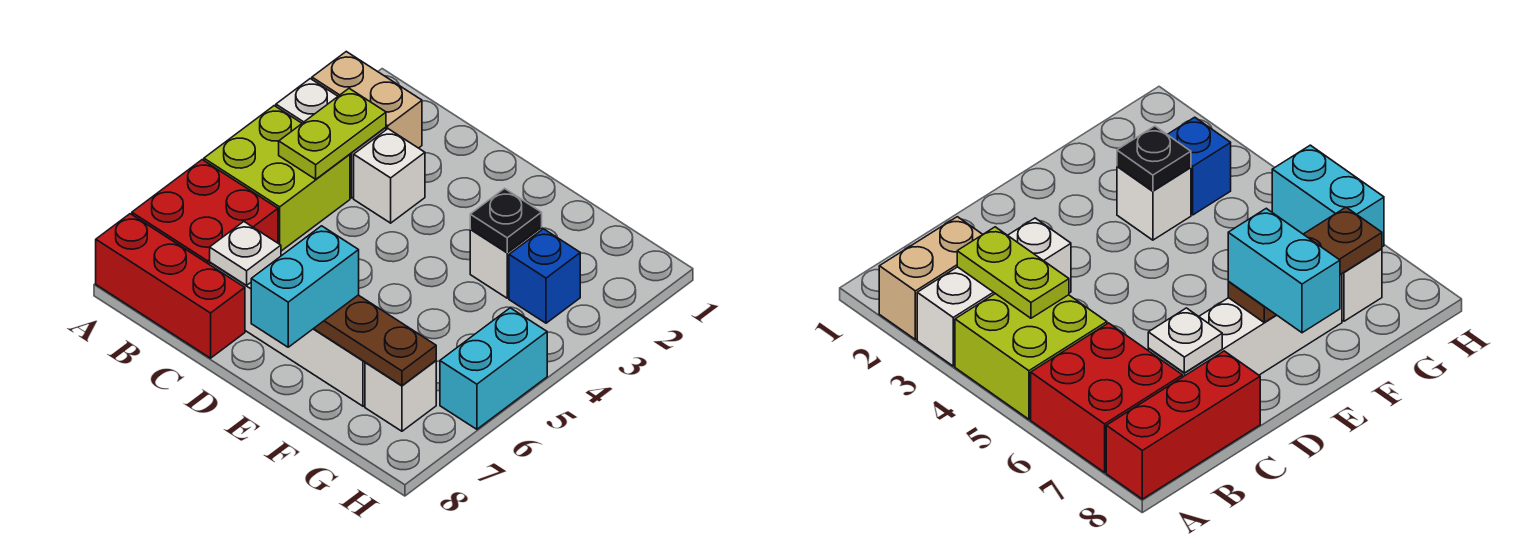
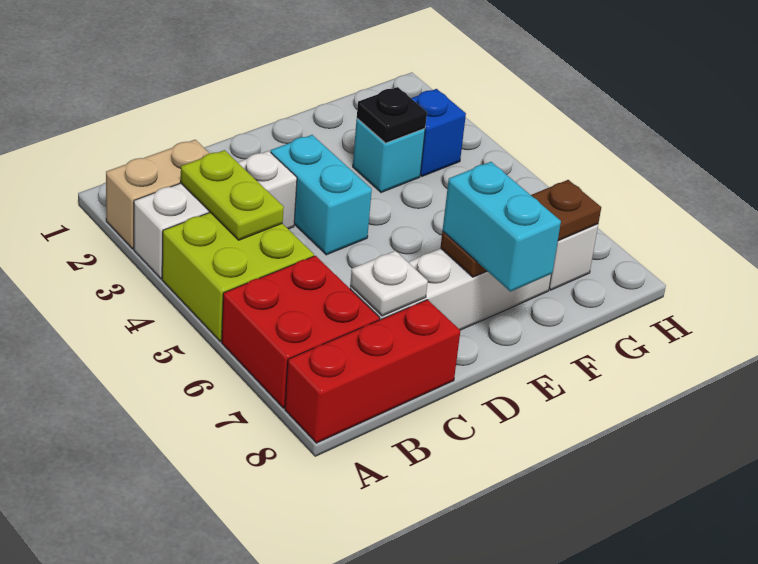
white brick F3 level 1 -> cyan brick F3 level 1
cyan brick H5:H6 level 1 -> cyan brick D3:D4 level 1

